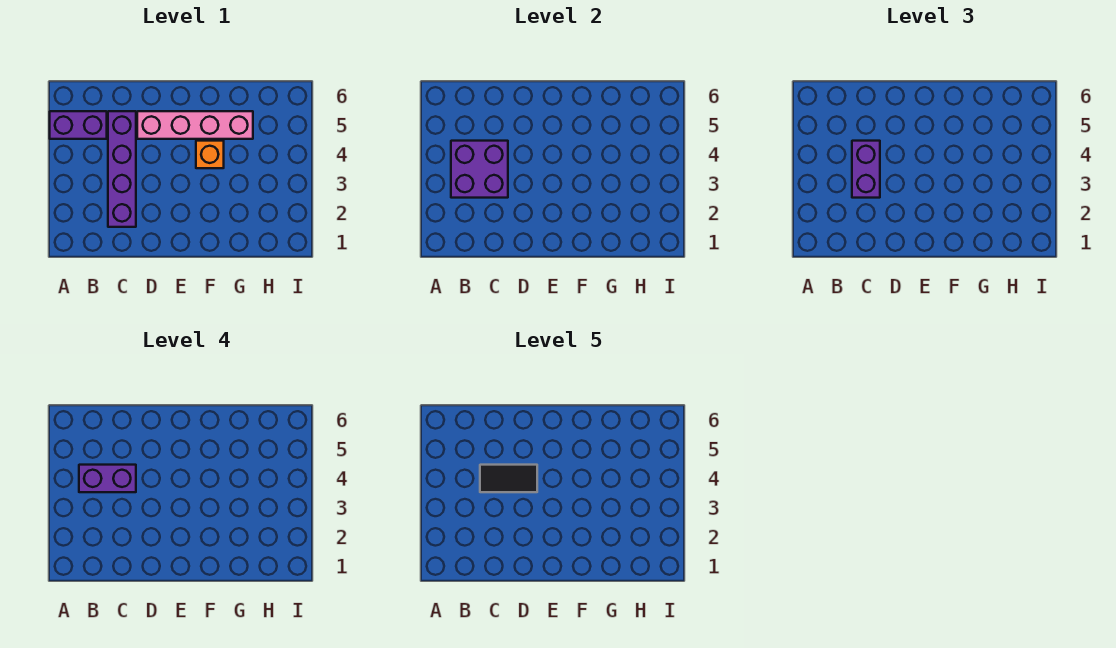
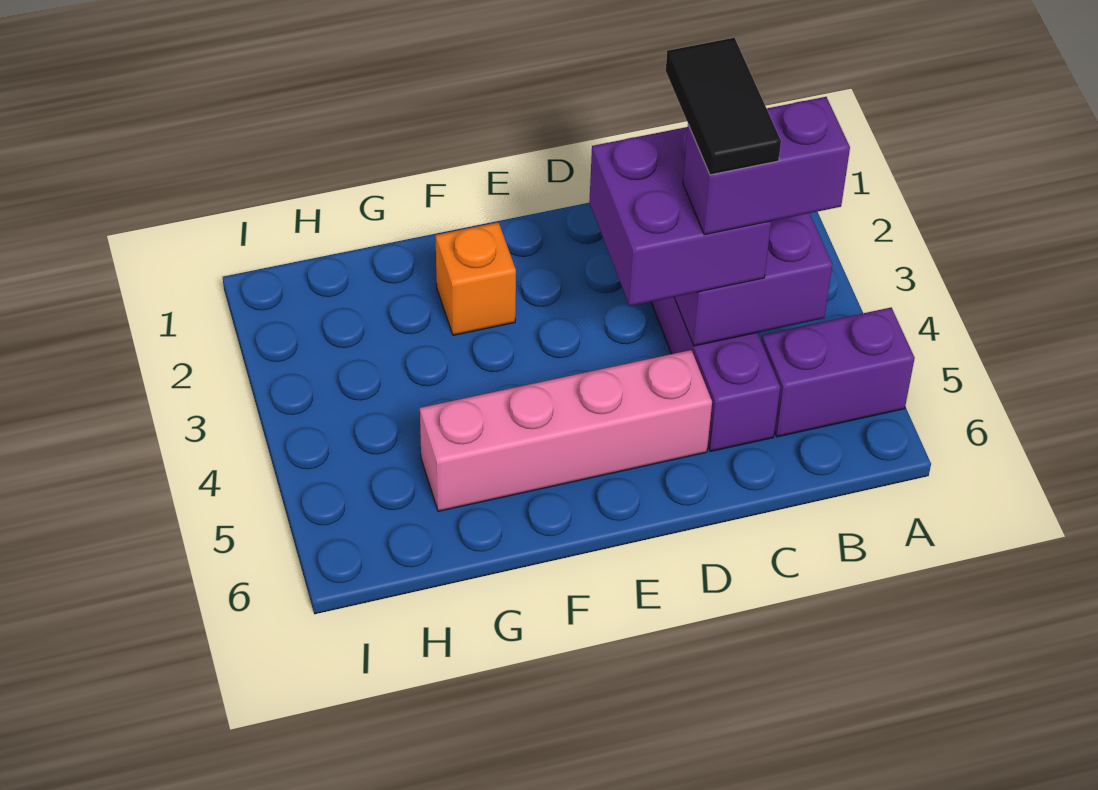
purple brick C3:C4 level 3 -> purple brick C3:D4 level 3
black tile C4:D4 level 5 -> black tile C3:C4 level 5
orange brick F4 level 1 -> orange brick F2 level 1

